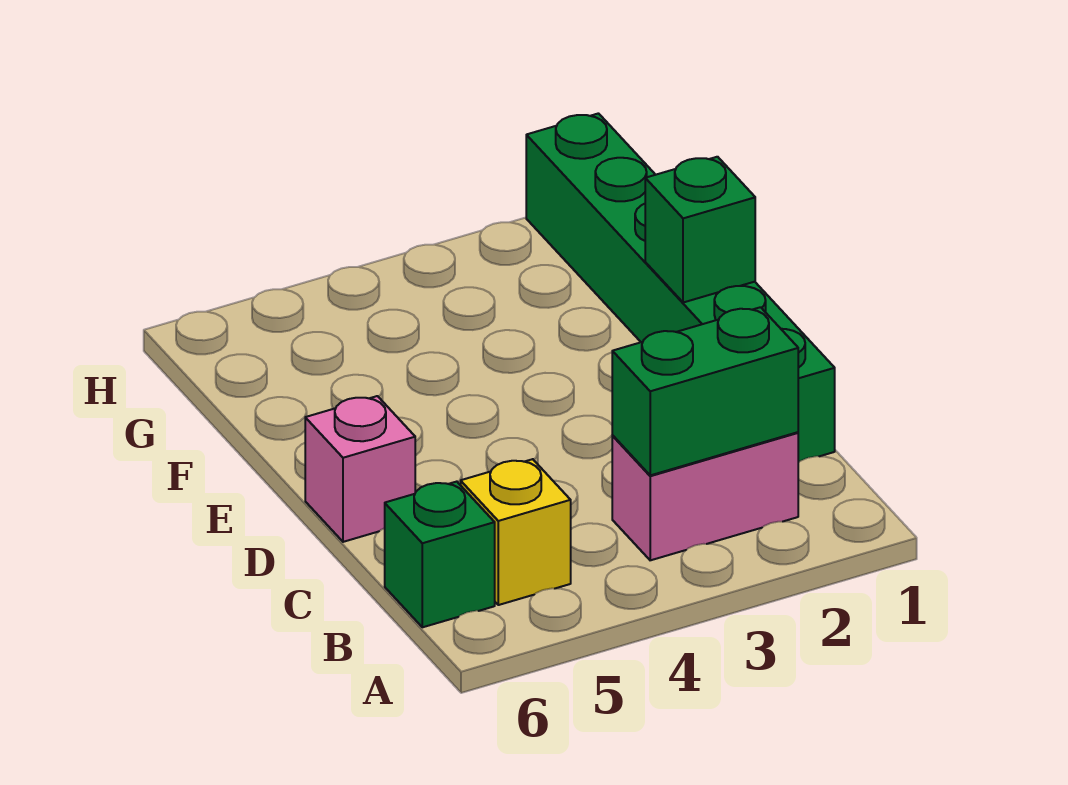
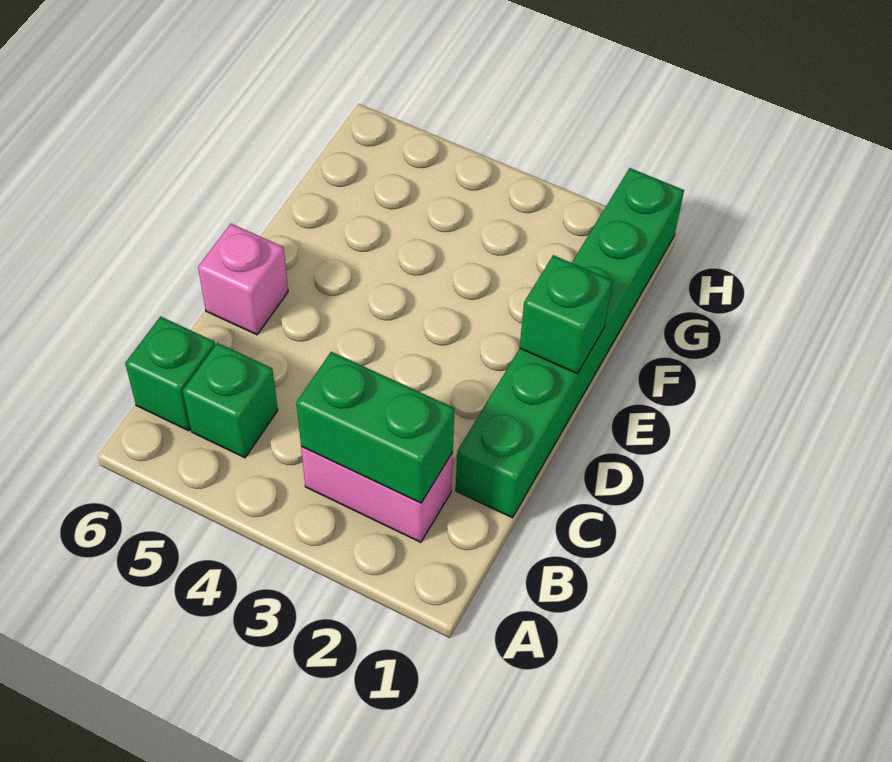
yellow brick B5 level 1 -> green brick B5 level 1

